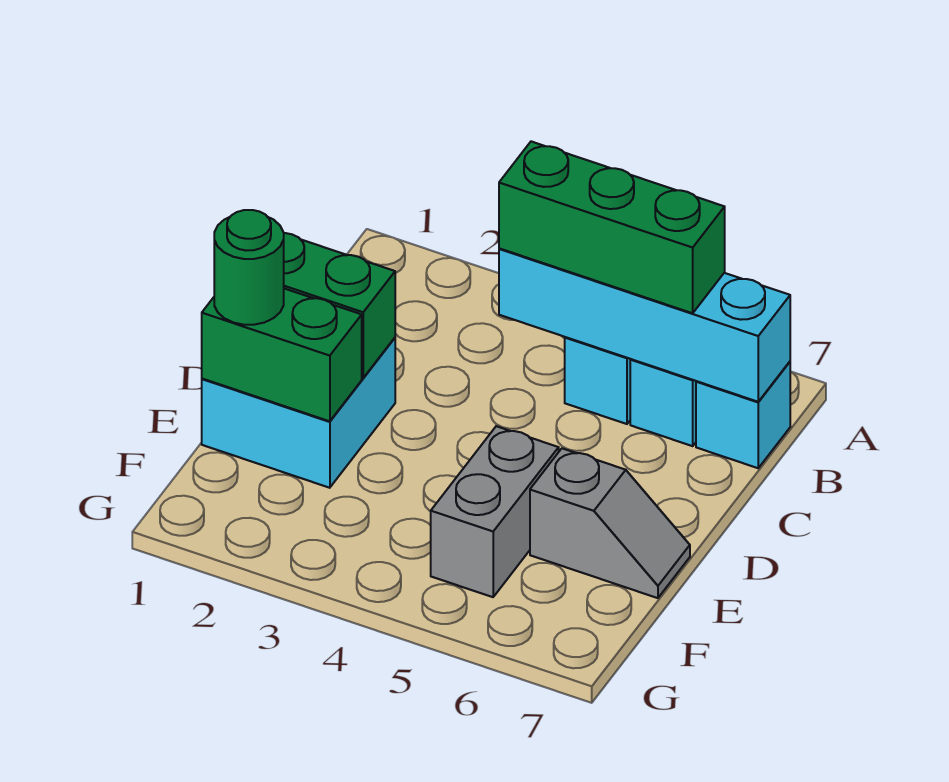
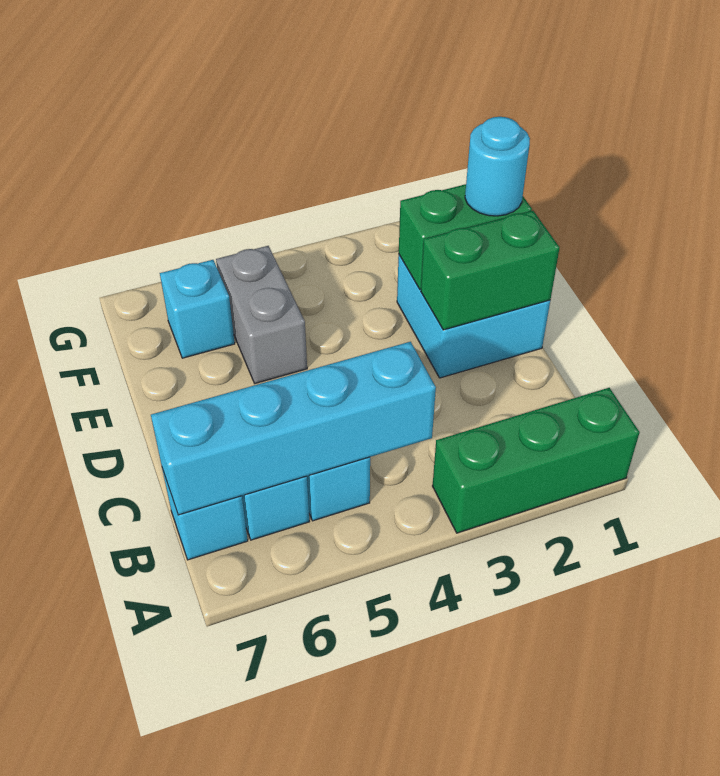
green brick B4:B6 level 3 -> green brick A1:A3 level 1
green round brick E1 level 3 -> cyan round brick E1 level 3
grey slope E6:E7 level 1 top 6 -> none
none -> cyan brick F6 level 1

